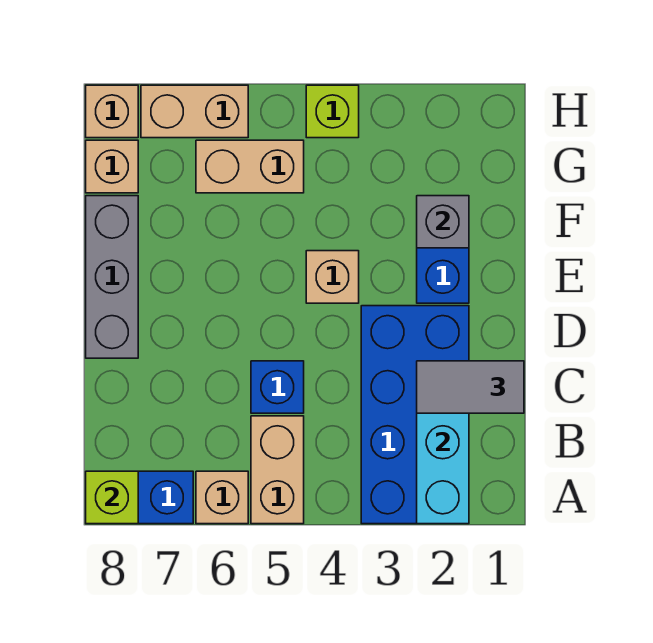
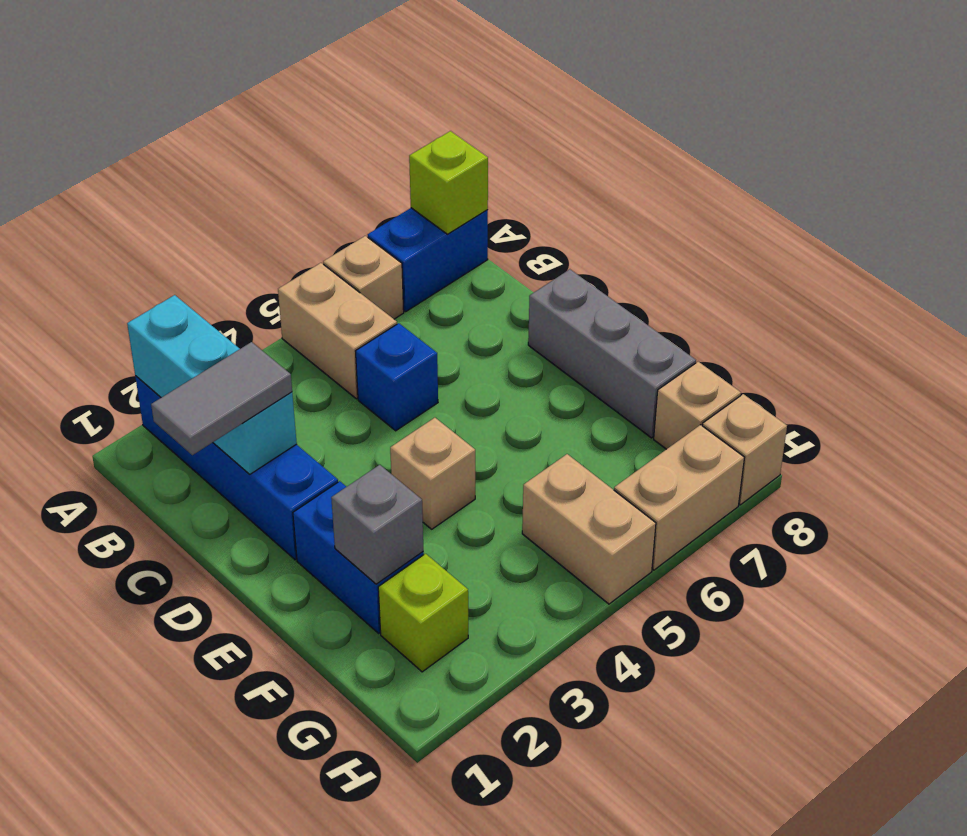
blue brick A2:D3 level 1 -> blue brick A2:D2 level 1
tan brick G5:G6 level 1 -> tan brick G5:H5 level 1
lime brick H4 level 1 -> lime brick G2 level 1

